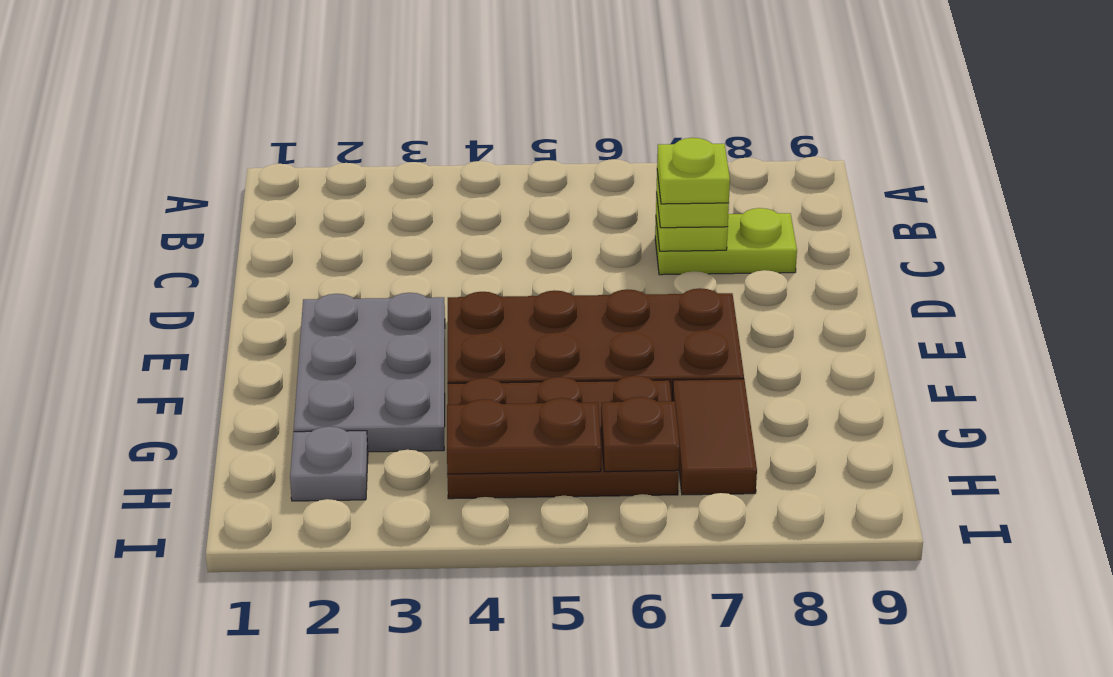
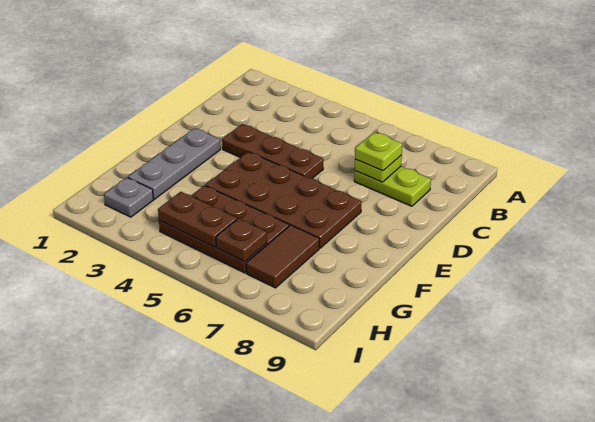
lime plate C7 level 4 -> none
none -> brown plate D3:D5 level 1
grey plate E2:G3 level 1 -> grey plate E2:G2 level 1

